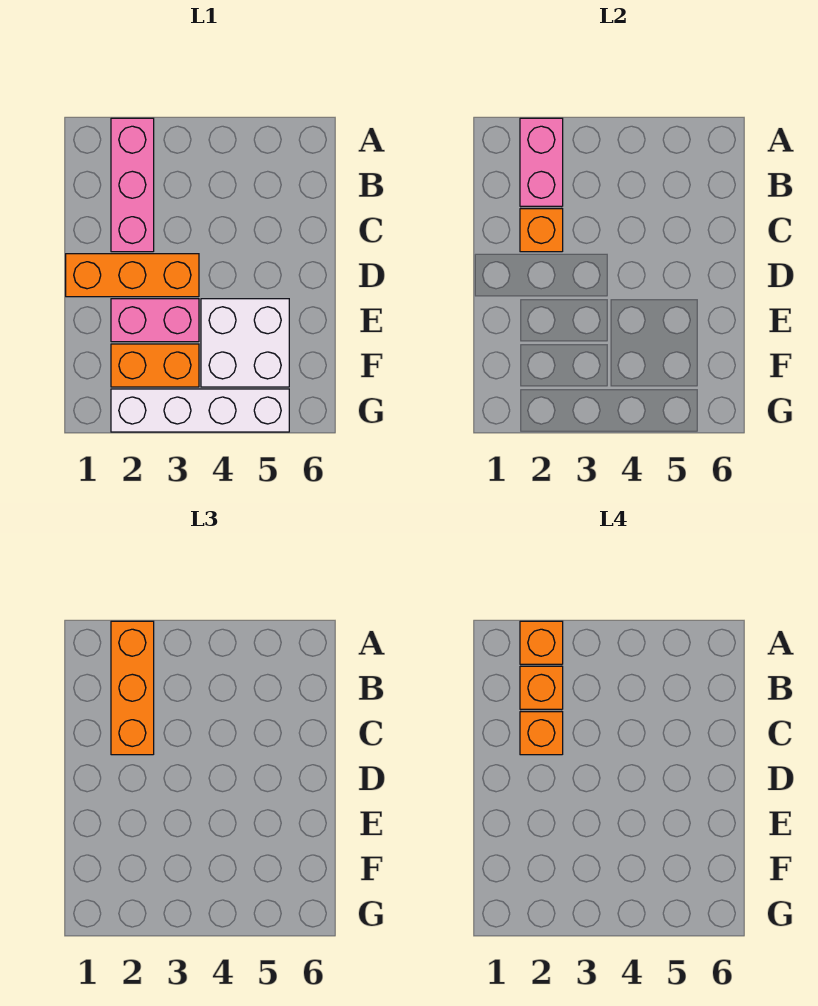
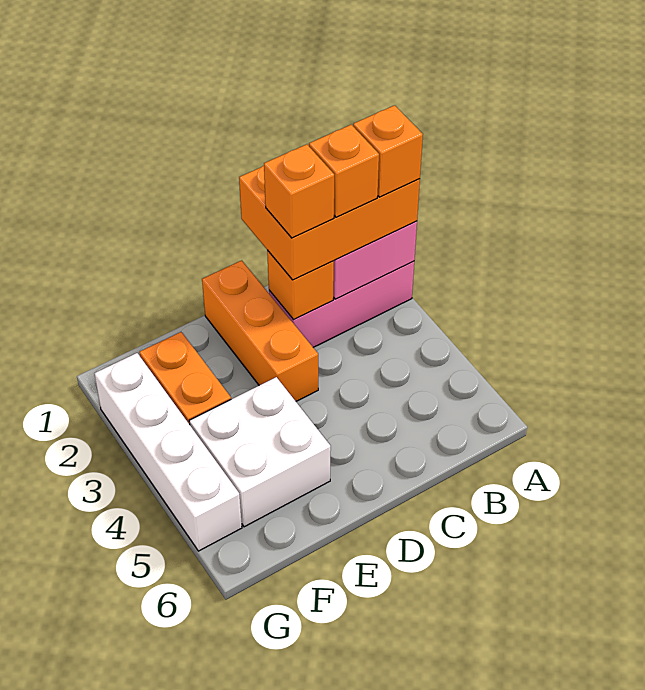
orange brick A2:C2 level 3 -> orange brick A1:C2 level 3
pink brick E2:E3 level 1 -> none

